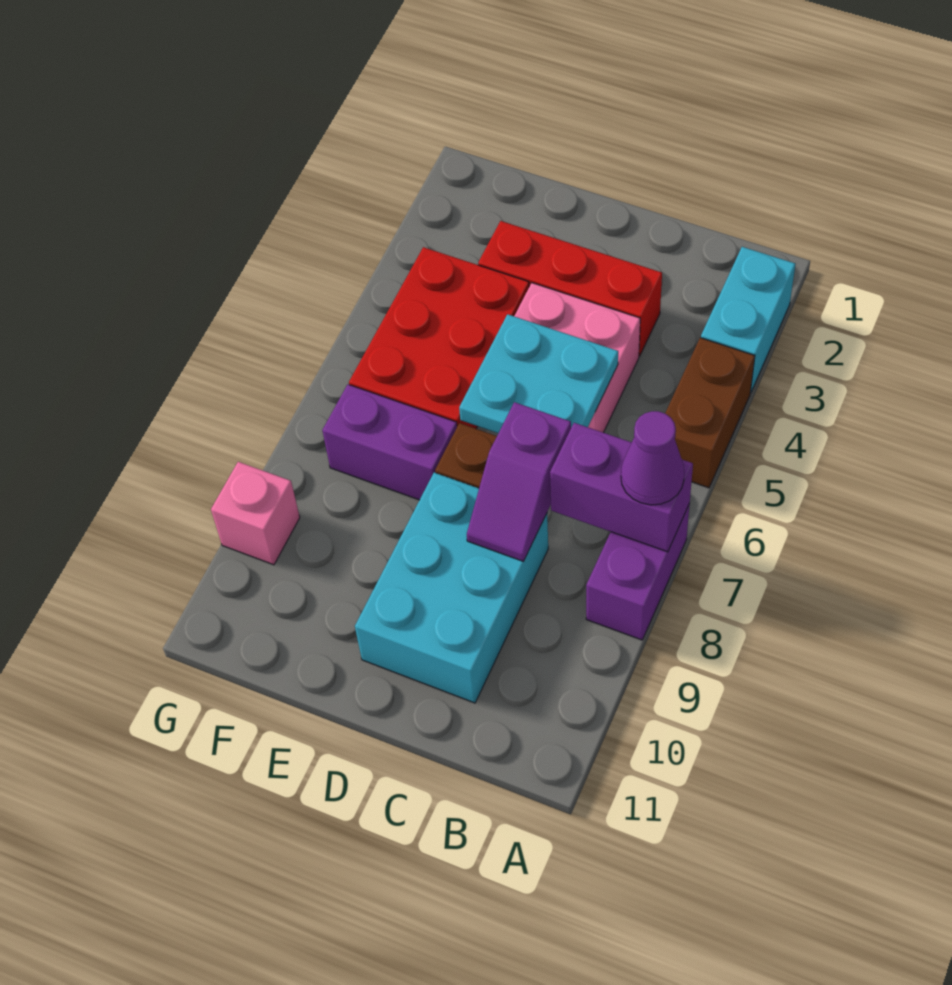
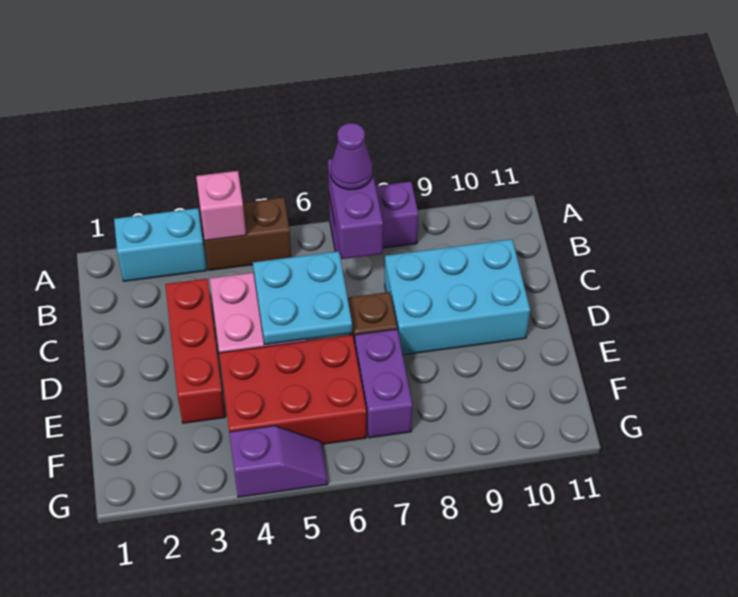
purple slope C7:C8 level 2 top 7 -> purple slope G4:G5 level 1 top 4
pink brick G9 level 1 -> pink brick A4 level 2

